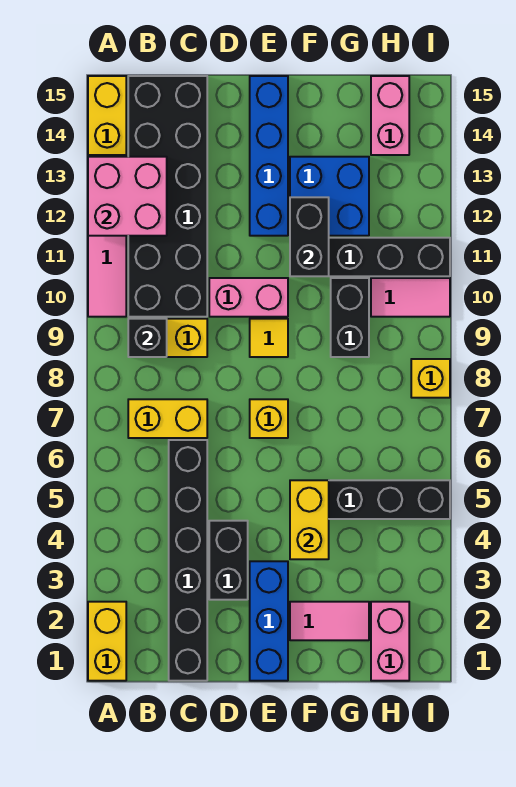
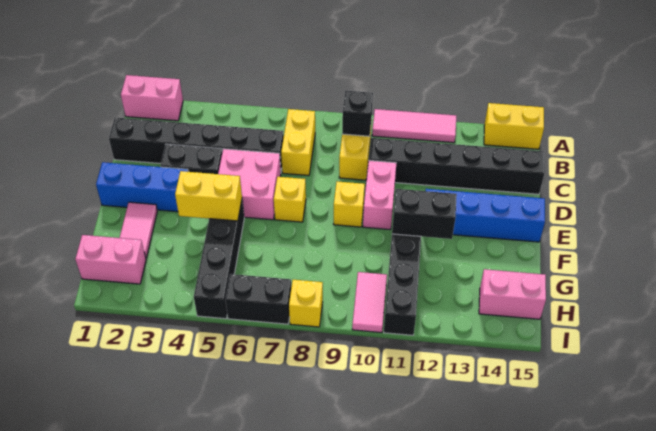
yellow brick A1:A2 level 1 -> pink brick A1:A2 level 1
pink brick A12:B13 level 2 -> pink brick D5:E6 level 1
black brick B10:C15 level 1 -> black brick C10:C15 level 1
yellow tile E9 level 1 -> yellow brick E9 level 1
blue brick F12:G13 level 1 -> none
black brick G9:G10 level 1 -> black brick I6:I7 level 1

